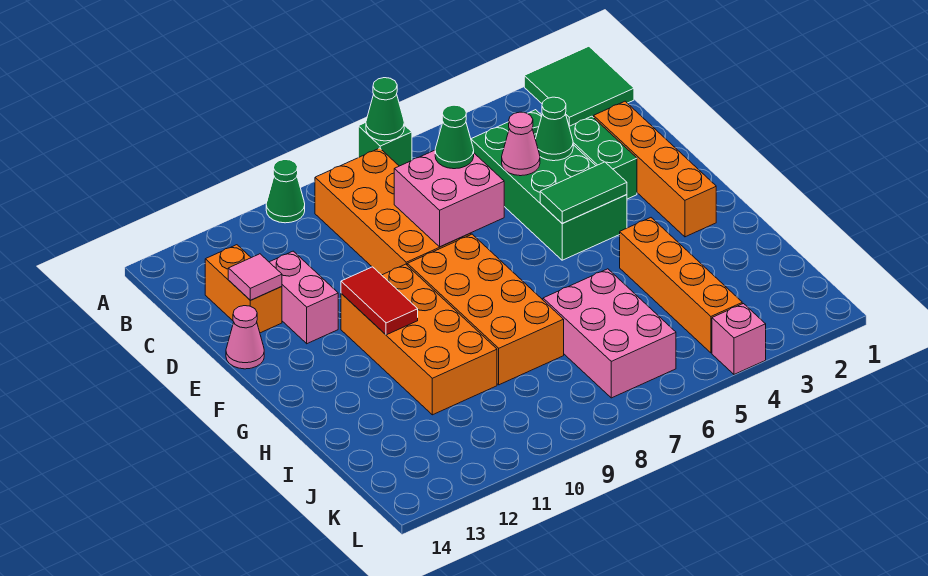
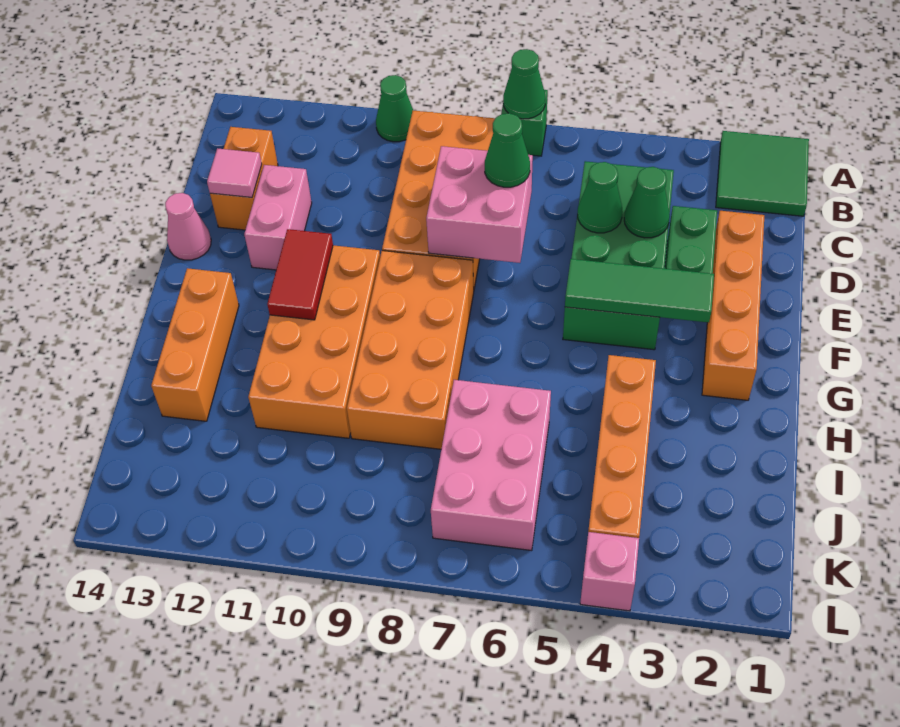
pink cone D5 level 2 -> green cone D5 level 2
green tile F4:F5 level 2 -> green tile F3:F5 level 2
none -> orange brick G13:I13 level 1

